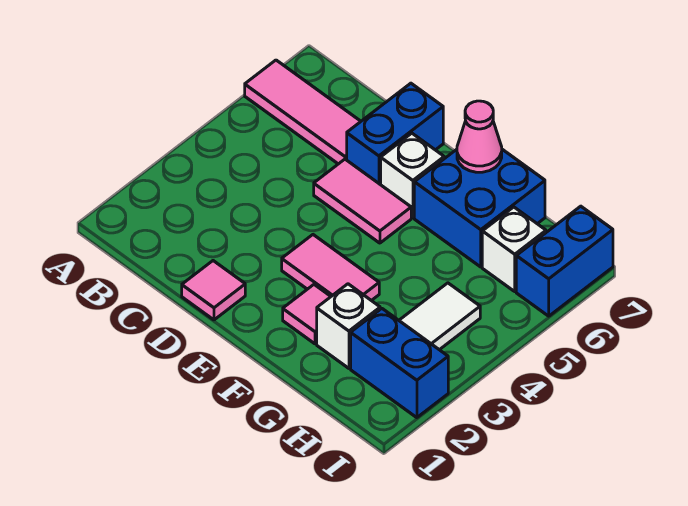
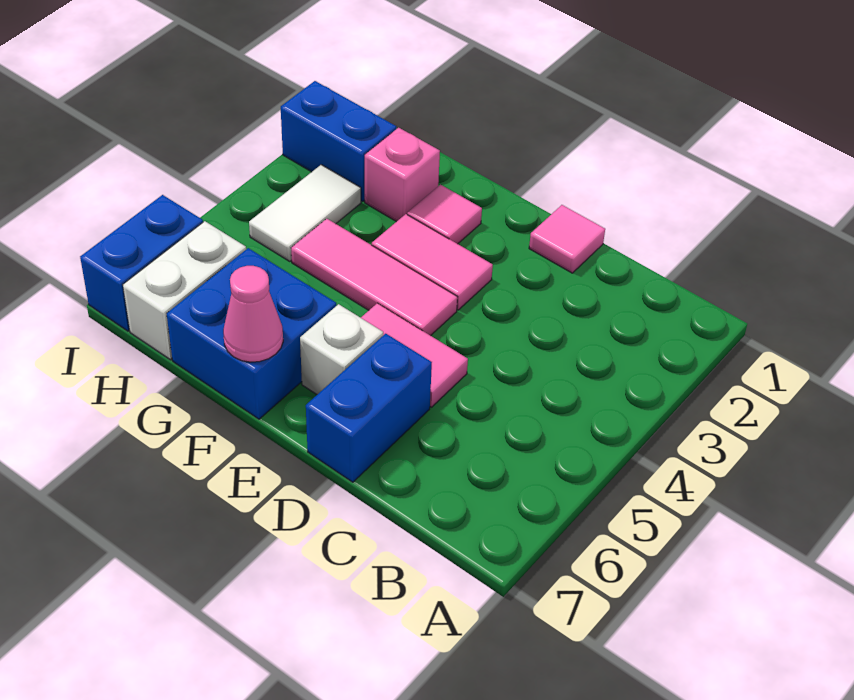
pink tile A6:C6 level 1 -> pink tile E4:G4 level 1
white brick G2 level 1 -> pink brick G2 level 1
white brick H6 level 1 -> white brick H6:H7 level 1

